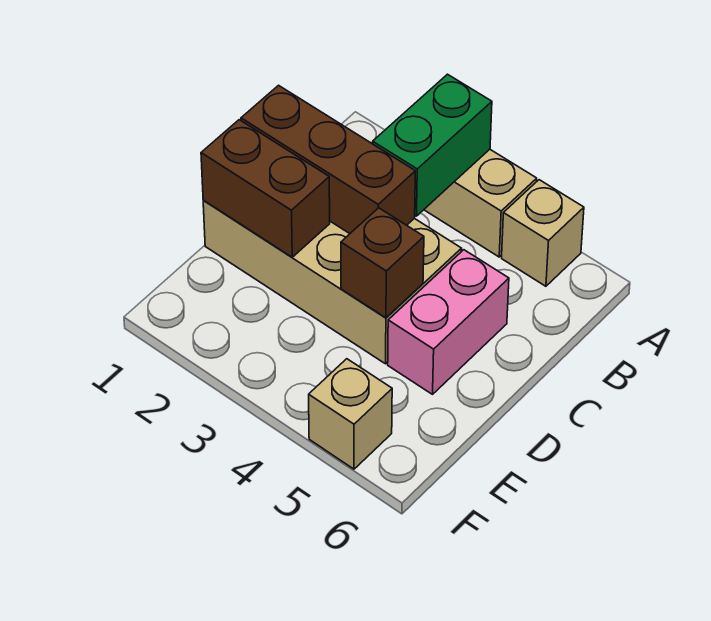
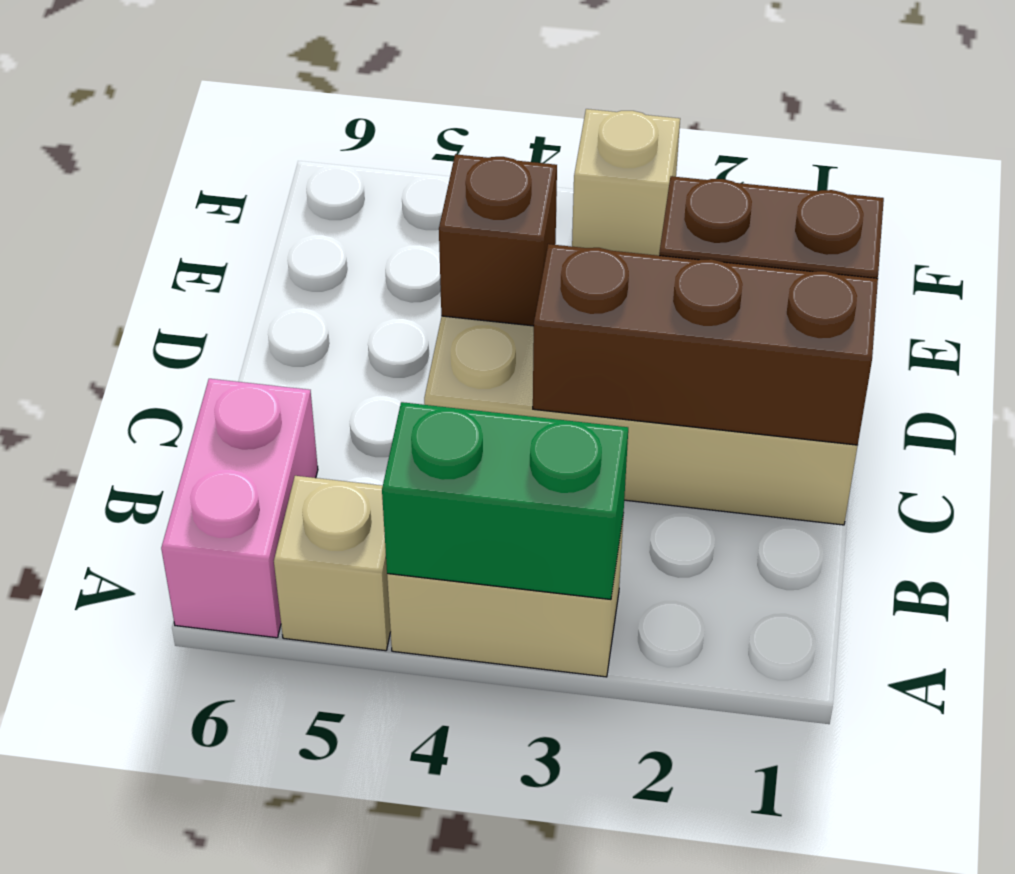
green brick A3:B3 level 2 -> green brick A3:A4 level 2
pink brick C5:D5 level 1 -> pink brick A6:B6 level 1
tan brick F5 level 1 -> tan brick F3 level 1

